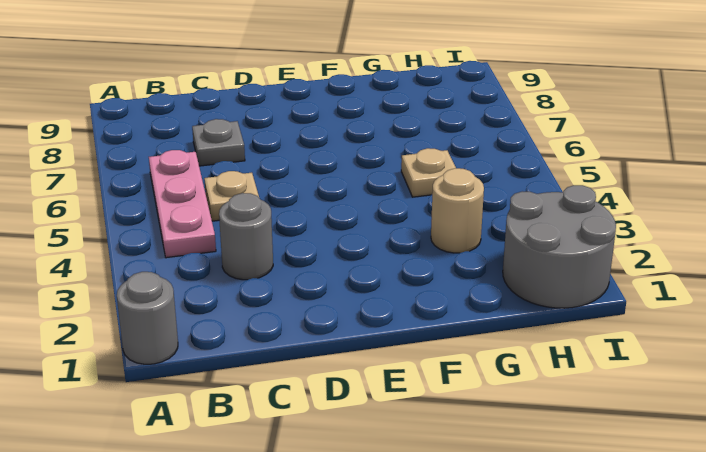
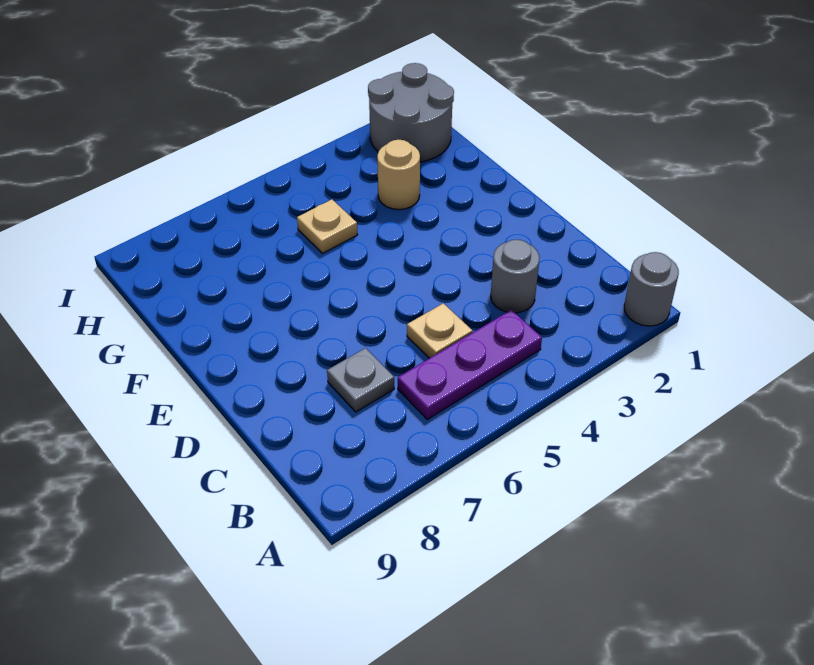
pink plate B4:B6 level 1 -> purple plate B4:B6 level 1

